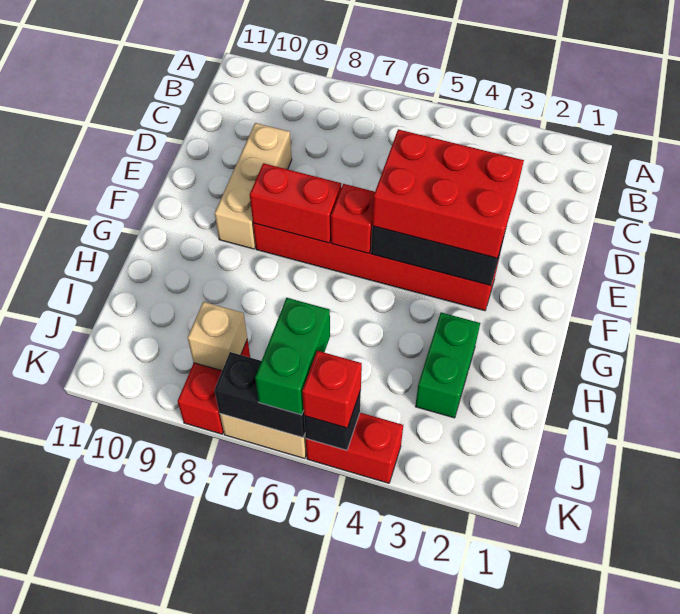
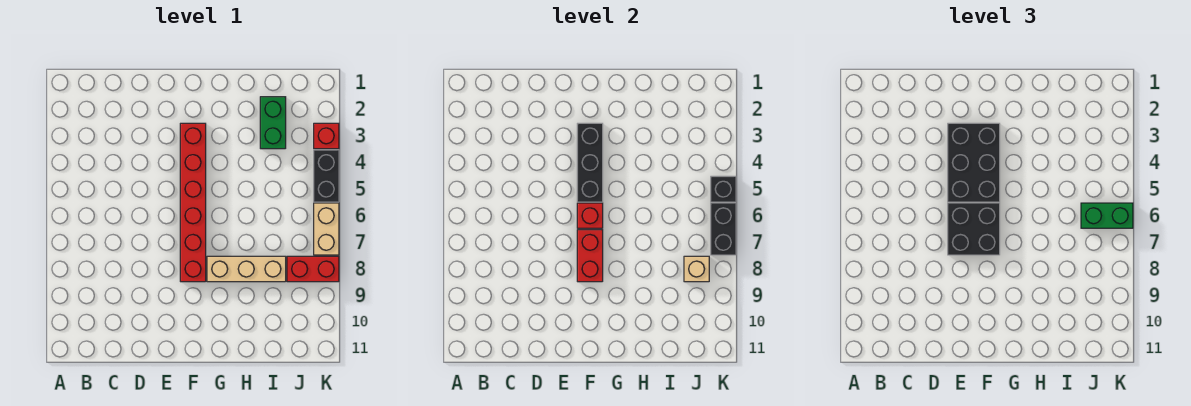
tan brick D9:F9 level 1 -> tan brick G8:I8 level 1
red brick E3:F5 level 3 -> black brick E3:F5 level 3
none -> black brick E6:F7 level 3
green brick H3:I3 level 1 -> green brick I2:I3 level 1
red brick K4:K5 level 1 -> black brick K4:K5 level 1
red brick K5 level 3 -> red brick K3 level 1

